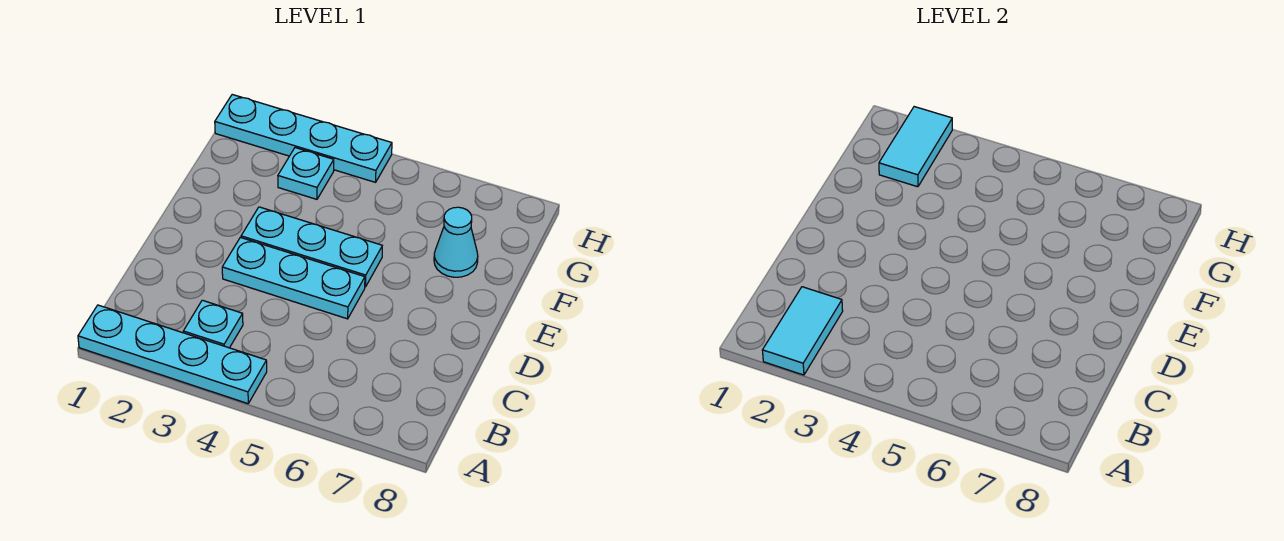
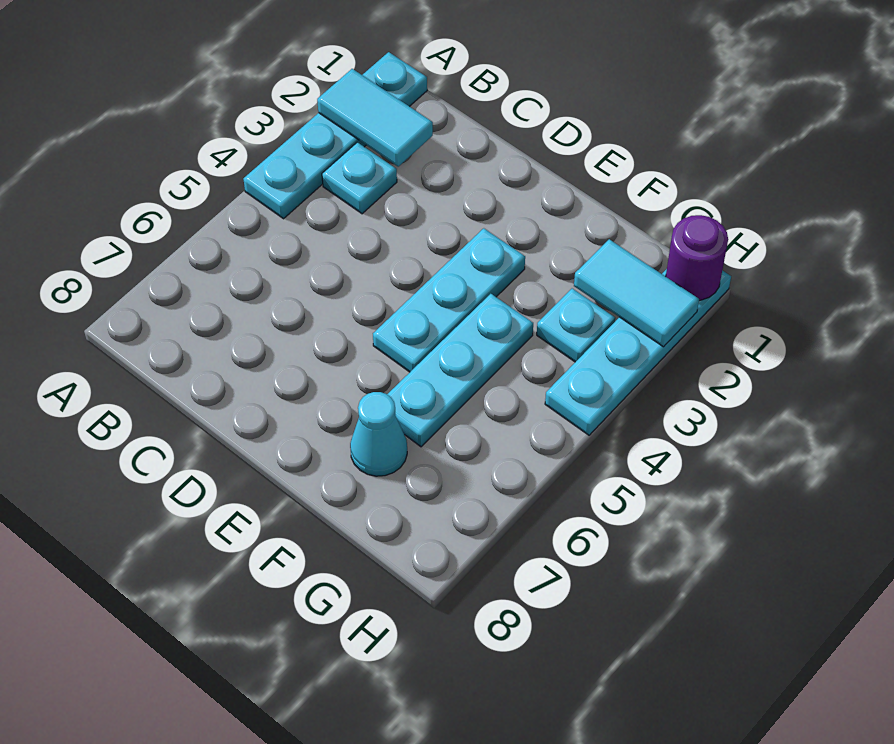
cyan plate D3:D5 level 1 -> cyan plate F4:F6 level 1
none -> purple round brick H1 level 2

